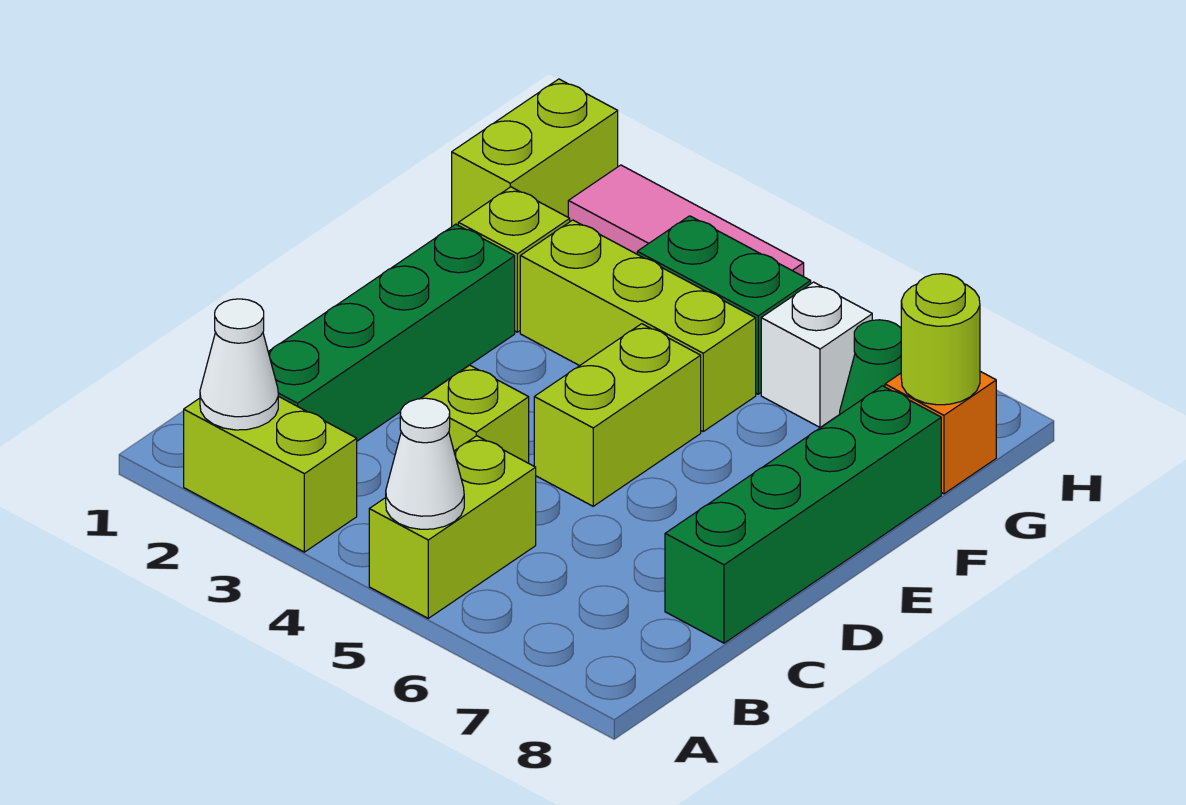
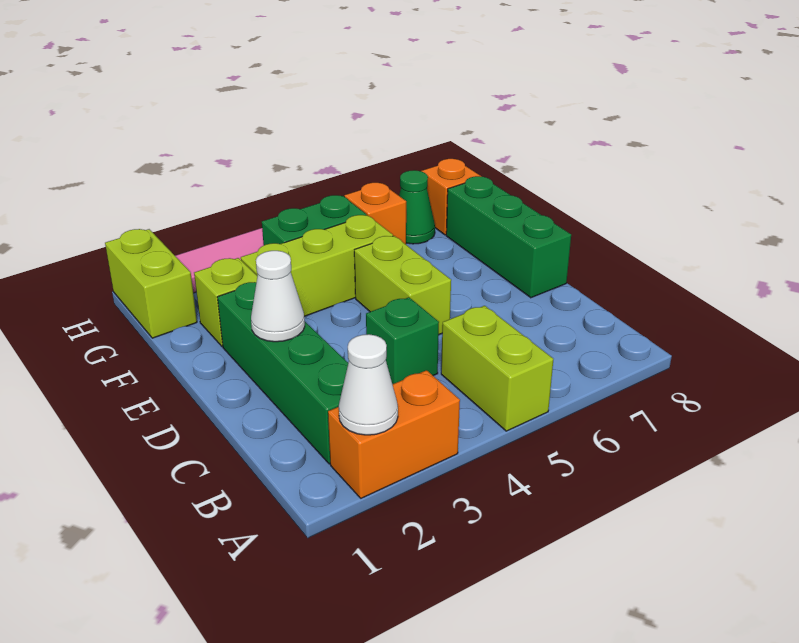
lime brick A2:A3 level 1 -> orange brick A2:A3 level 1
white cone A5 level 2 -> white cone D2 level 2
lime brick C4 level 1 -> green brick C4 level 1
green brick C8:F8 level 1 -> green brick D8:F8 level 1
white brick G6 level 1 -> orange brick G6 level 1
lime round brick G8 level 2 -> none

